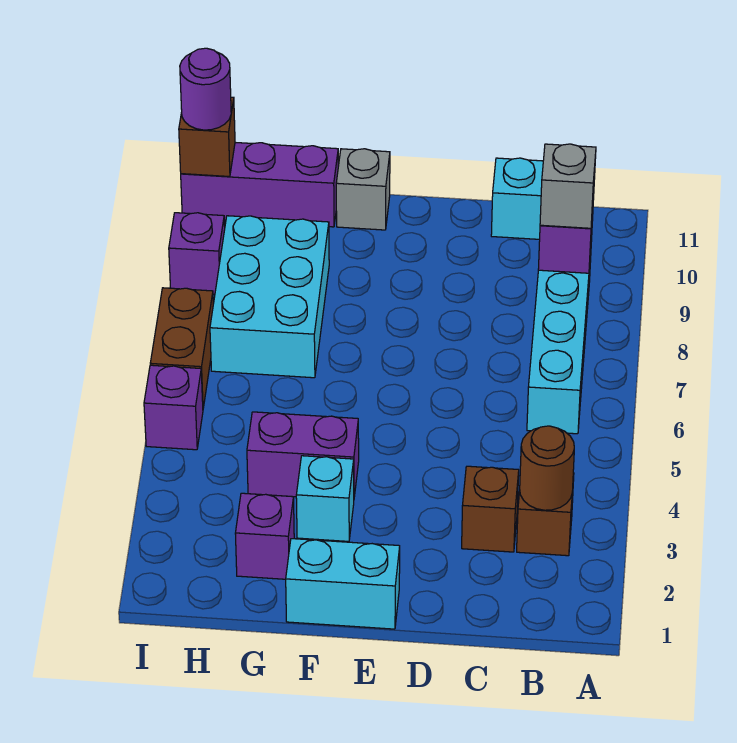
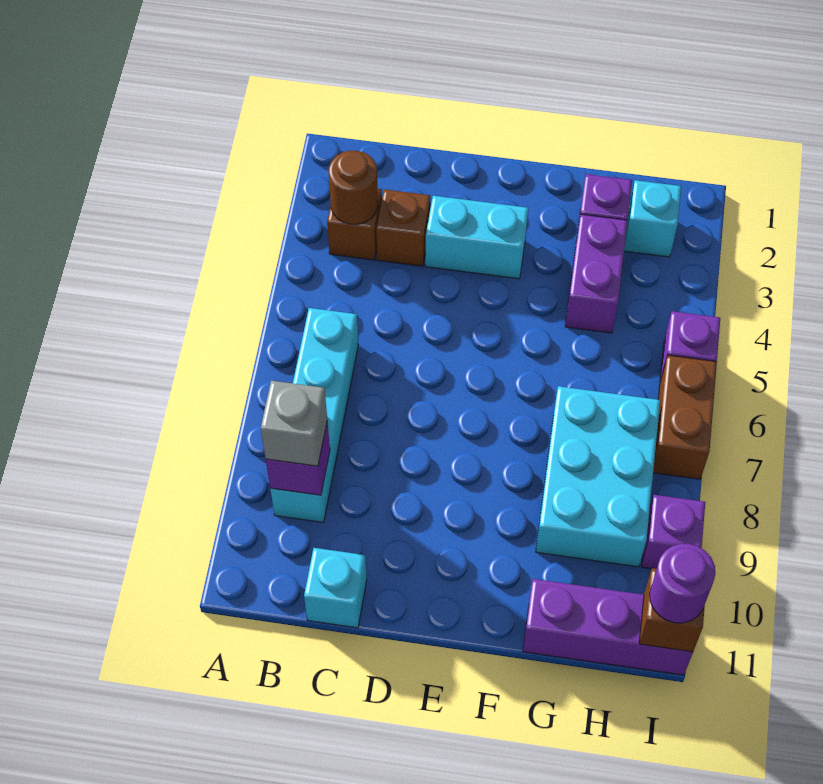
cyan brick E1:F1 level 1 -> cyan brick D3:E3 level 1
cyan brick F3 level 1 -> cyan brick H2 level 1
purple brick F4:G4 level 1 -> purple brick G3:G4 level 1
grey brick F11 level 1 -> none

